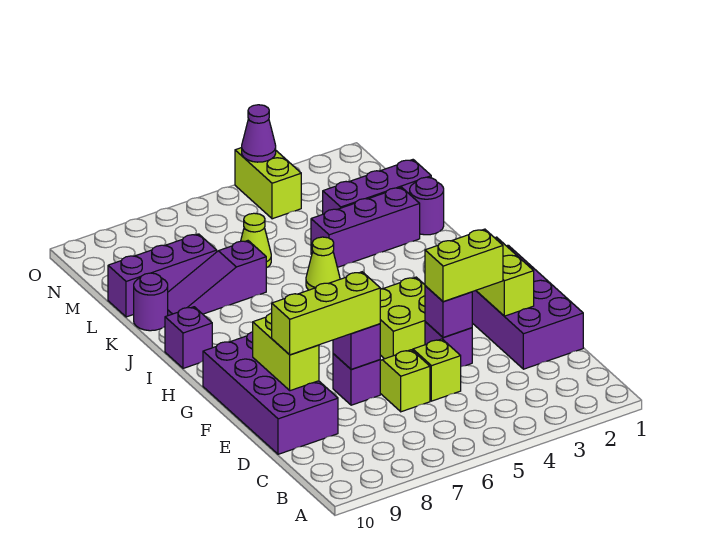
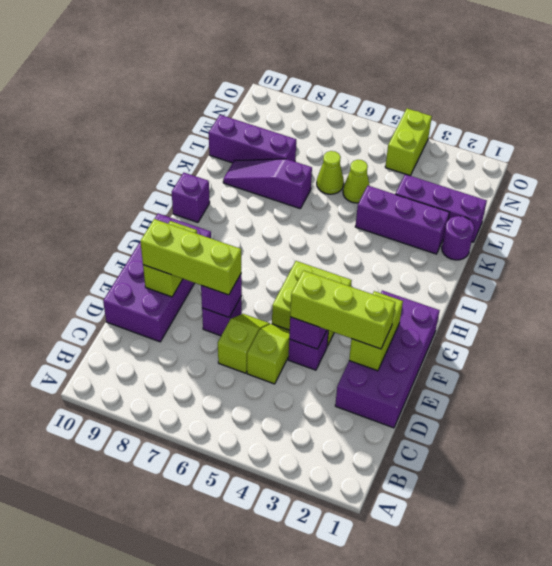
lime brick E3:E4 level 3 -> lime brick E2:E4 level 3
lime cone J5 level 1 -> lime cone L5 level 1
purple round brick K10 level 1 -> none
purple cone O4 level 2 -> none

